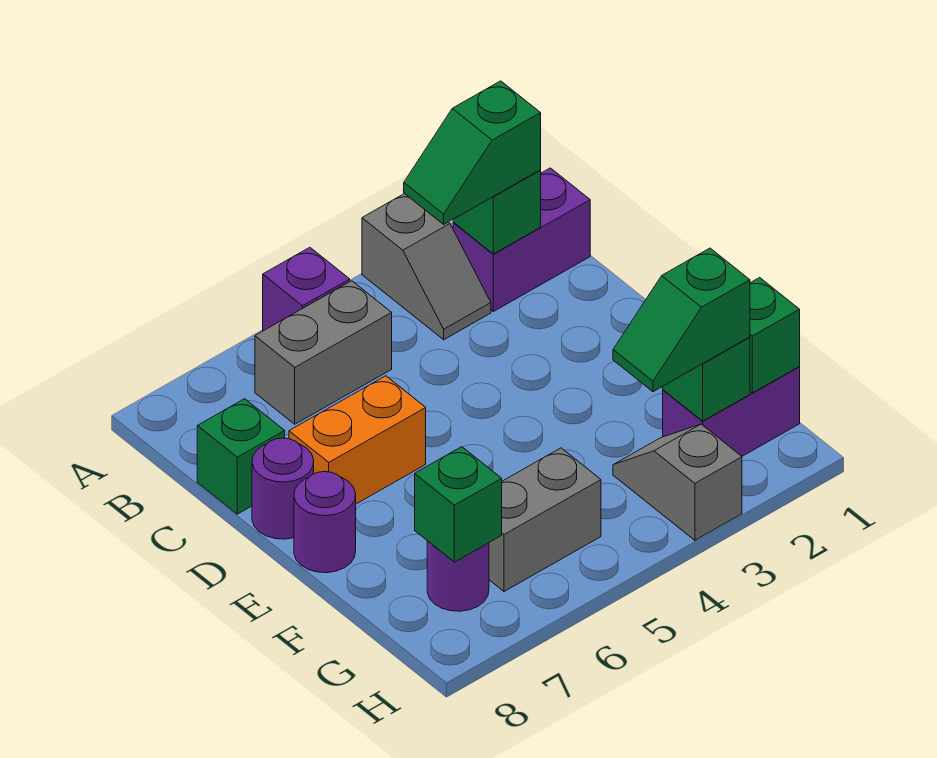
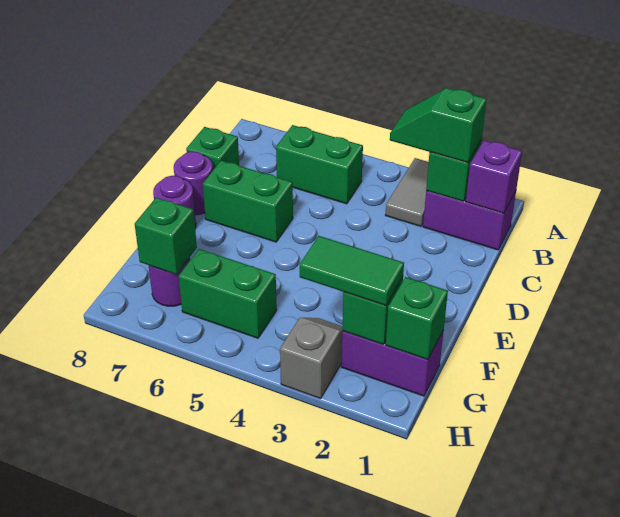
grey slope A3:B3 level 1 top A -> grey tile A3:B3 level 1
purple brick A5 level 1 -> purple brick B1 level 2
grey brick B5:B6 level 1 -> green brick B5:B6 level 1
orange brick D6:D7 level 1 -> green brick D6:D7 level 1
green slope G2:G3 level 3 top 2 -> green tile G2:G3 level 3
grey brick G5:G6 level 1 -> green brick G5:G6 level 1

